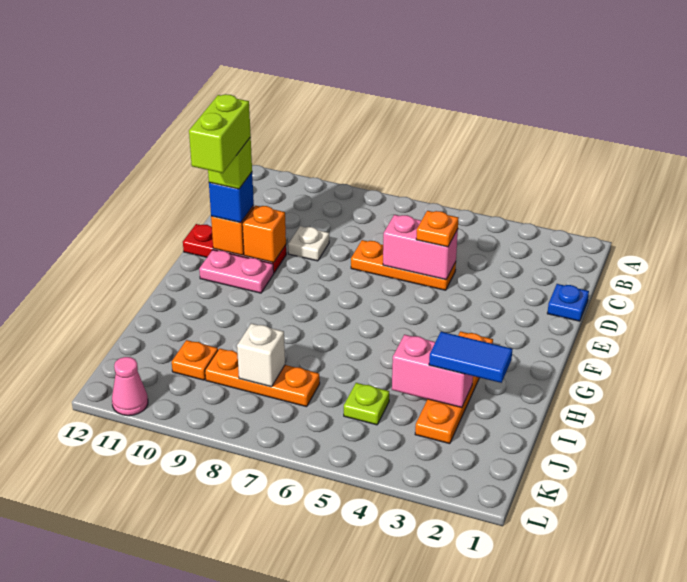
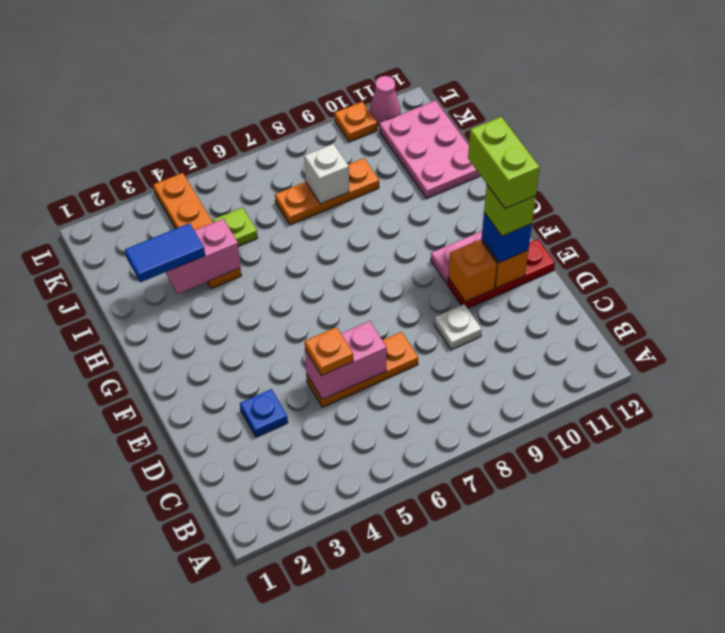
blue plate D1 level 1 -> blue plate D3 level 1
orange plate G3:J3 level 1 -> orange plate I4:L4 level 1
none -> pink plate I11:K12 level 1
orange plate J10 level 1 -> orange plate L10 level 1

